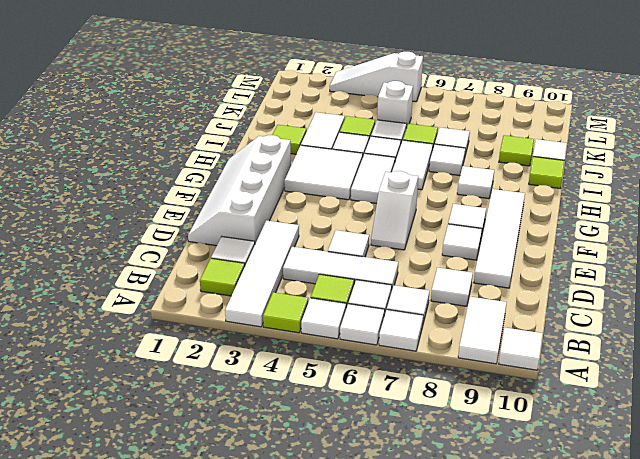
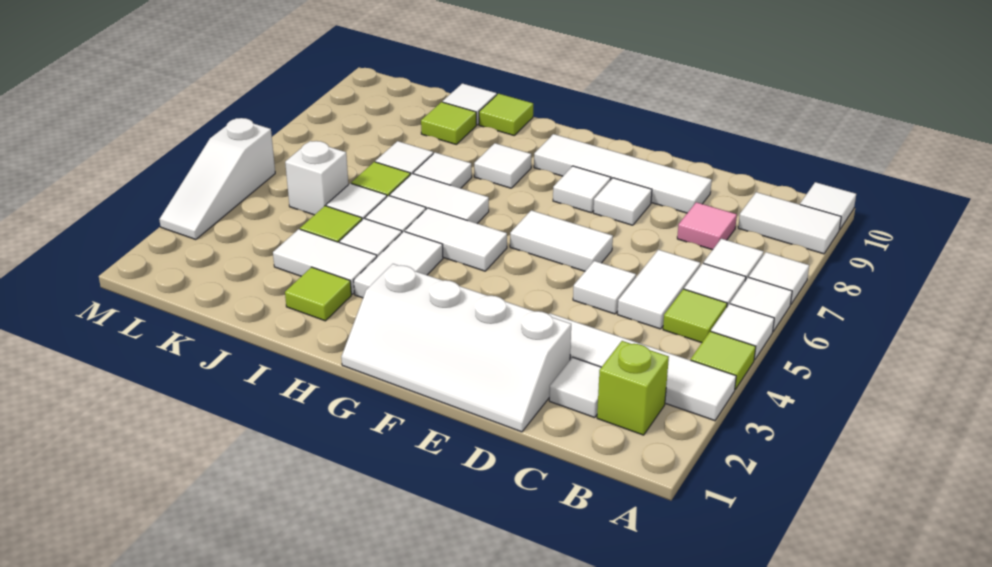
lime tile B2 level 1 -> lime brick B2 level 1
white tile C4:C6 level 1 -> white tile C5:C6 level 1
white tile C8 level 1 -> pink tile C8 level 1
white slope E6:F6 level 1 top F -> white tile E6:F6 level 1
white tile G3:H4 level 1 -> white tile H3:H4 level 1

